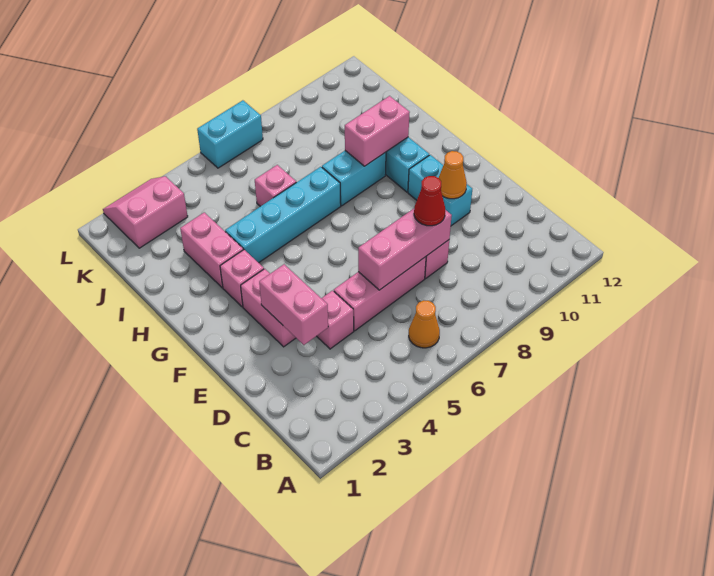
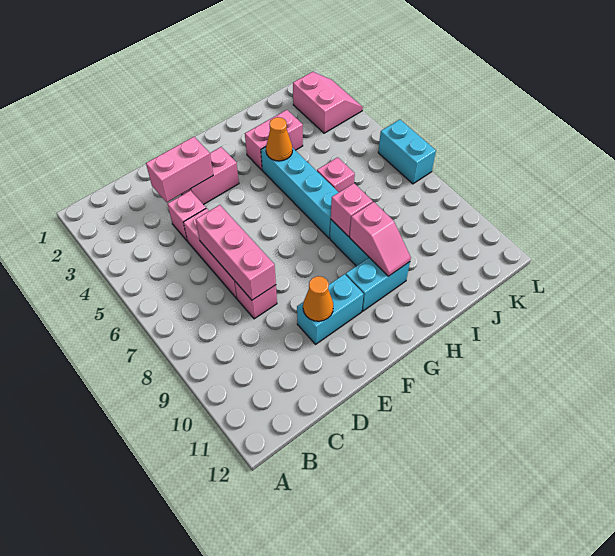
orange cone B6 level 1 -> orange cone H4 level 2
red cone D8 level 3 -> none
pink brick G3 level 1 -> pink brick H8 level 2
pink brick H9:H10 level 2 -> pink slope H9:H10 level 2 top 9

